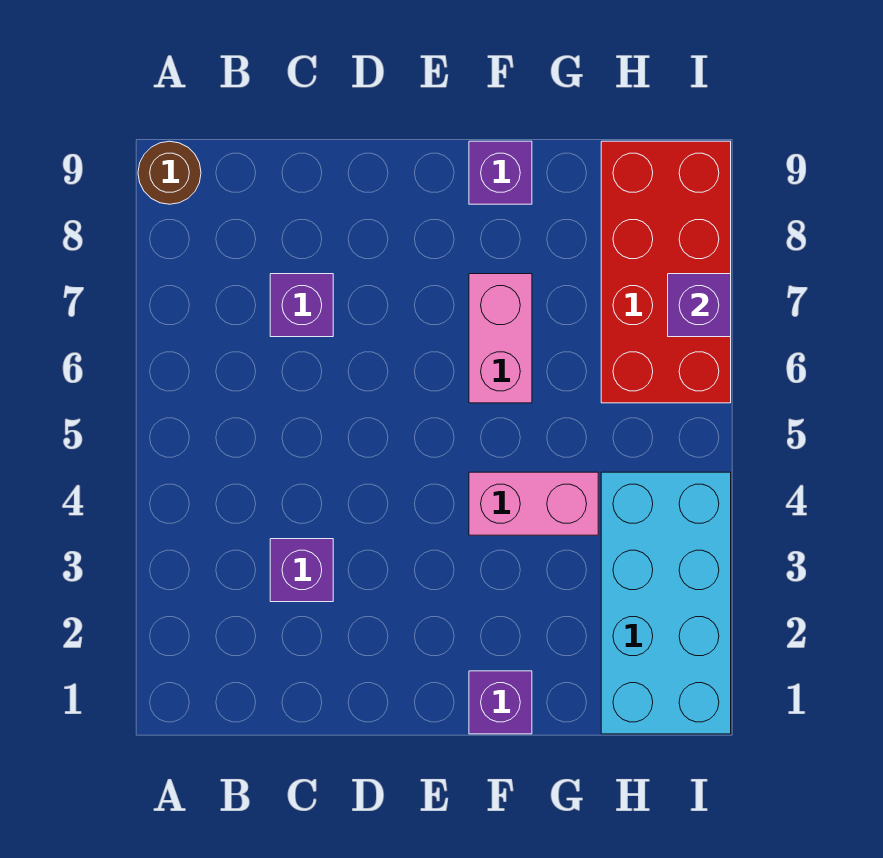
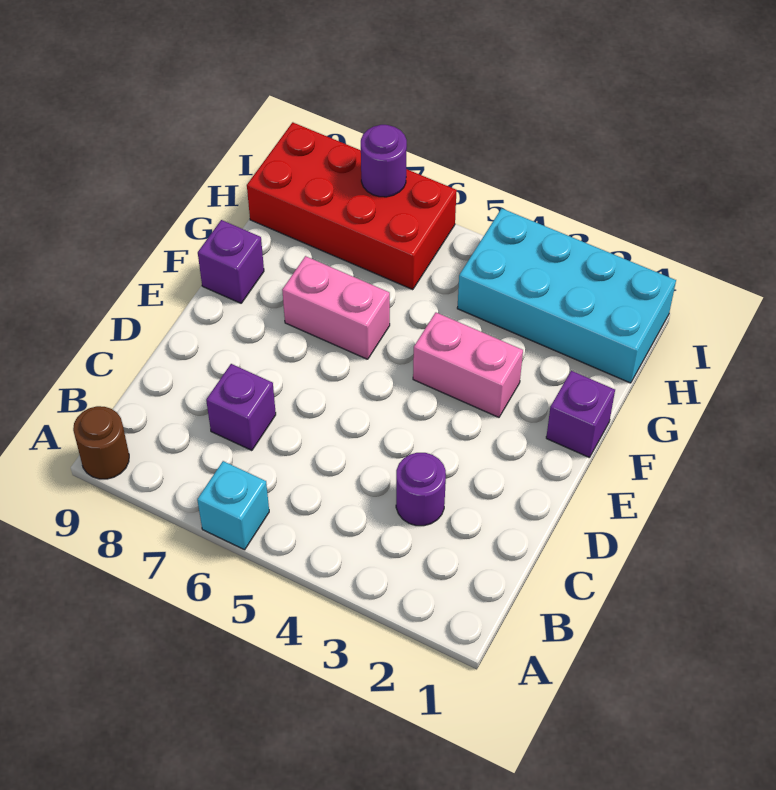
none -> cyan brick A6 level 1
purple brick C3 level 1 -> purple round brick C3 level 1
pink brick F4:G4 level 1 -> pink brick F3:F4 level 1
purple brick I7 level 2 -> purple round brick I7 level 2

